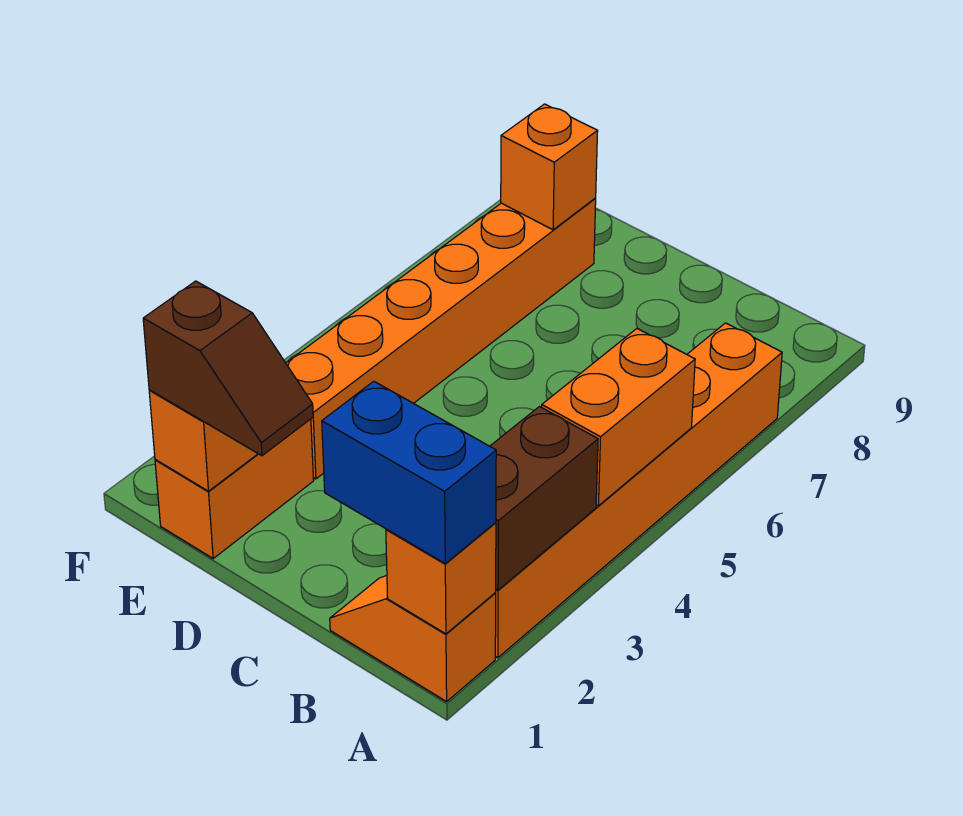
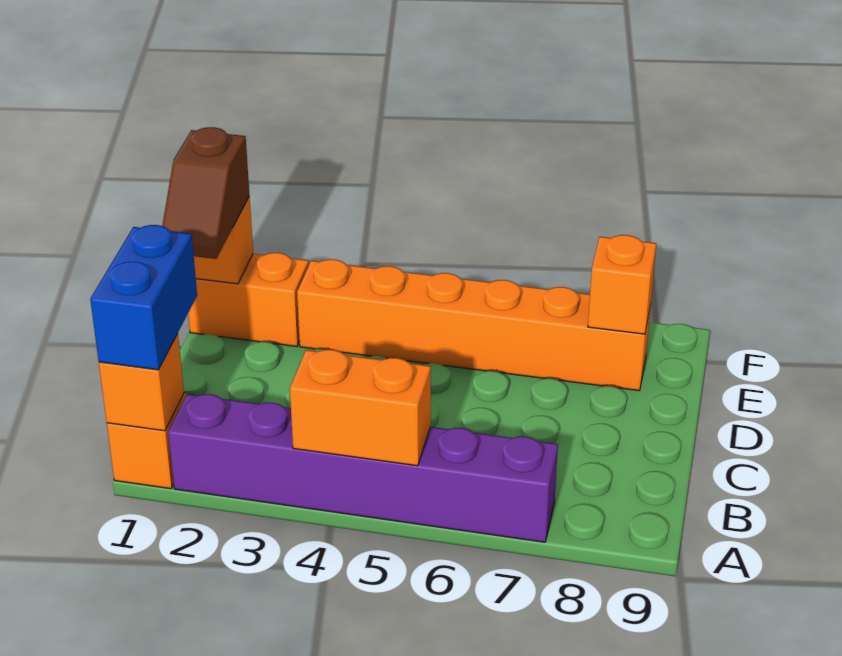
orange brick A2:A7 level 1 -> purple brick A2:A7 level 1
brown brick A2:A3 level 2 -> none

